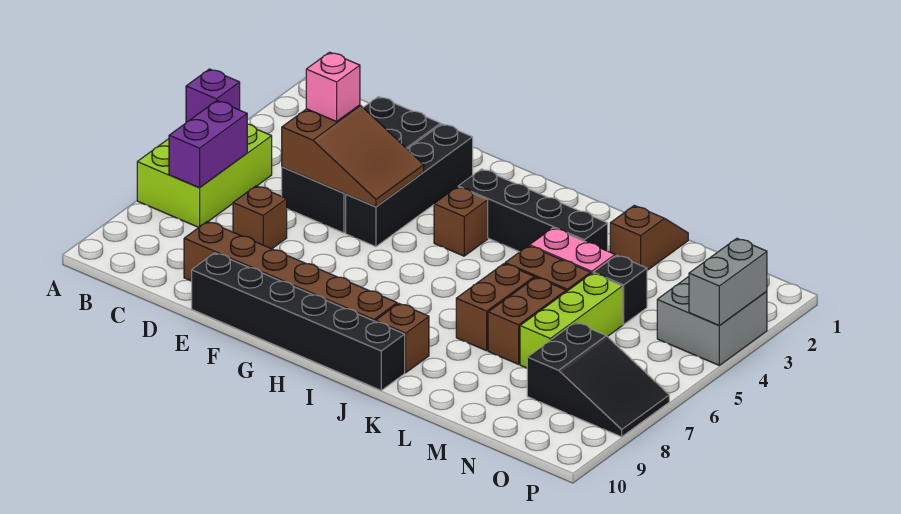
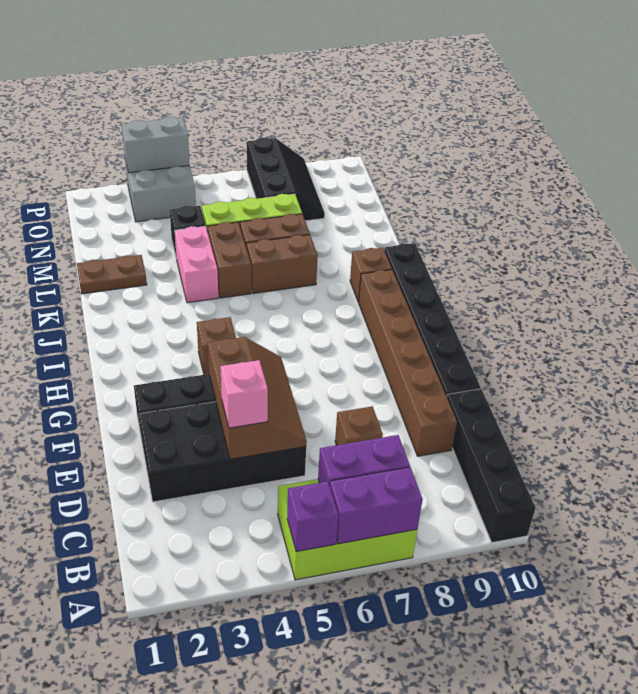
none -> purple brick A6:A7 level 2
brown slope D4:F5 level 2 top D -> brown slope D4:F5 level 2 top 4
black brick H3:K3 level 1 -> black brick A10:D10 level 1
brown slope L1:L2 level 1 top 2 -> brown plate L1:L2 level 1
black slope N7:P8 level 1 top N -> black slope N7:P8 level 1 top 7

